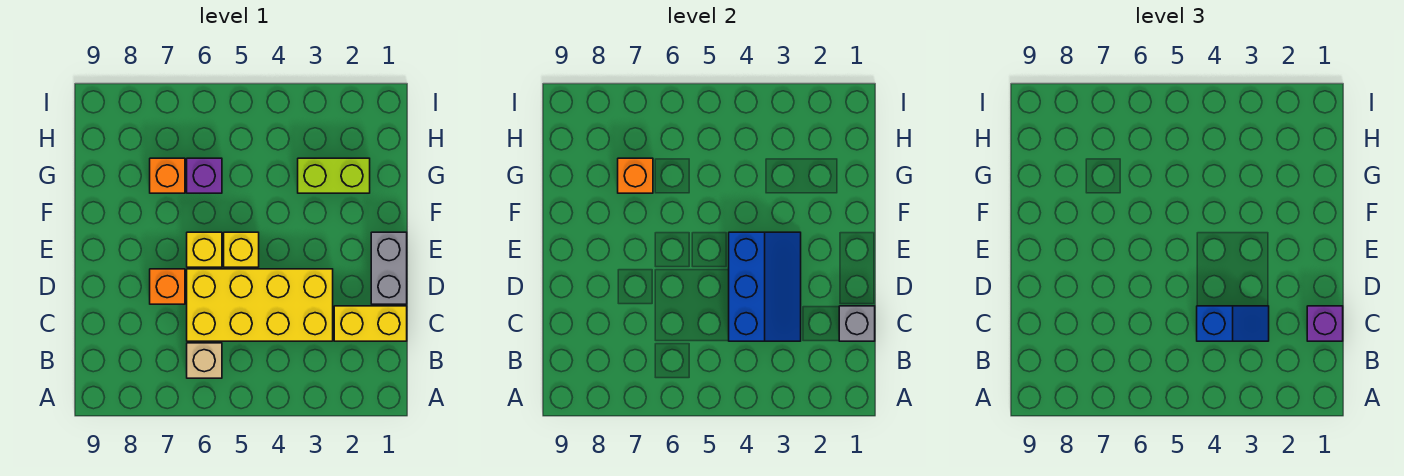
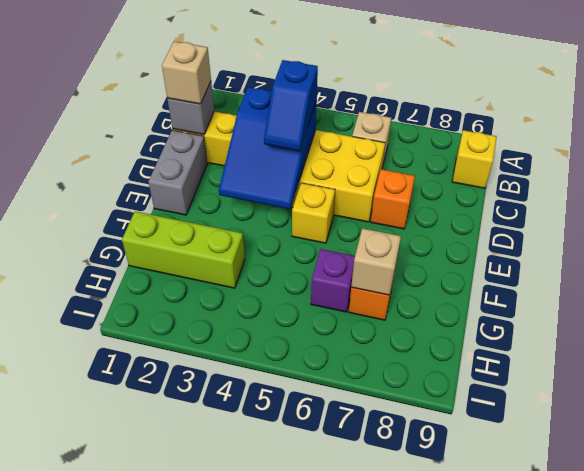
purple brick C1 level 3 -> tan brick C1 level 3
blue slope C3:E4 level 2 top 4 -> blue slope C3:E4 level 2 top C
blue slope C3:C4 level 3 top 4 -> blue slope C4:D4 level 3 top C
yellow brick E6 level 1 -> yellow brick B9 level 1
lime brick G2:G3 level 1 -> lime brick G1:G3 level 1
orange brick G7 level 2 -> tan brick G7 level 2

